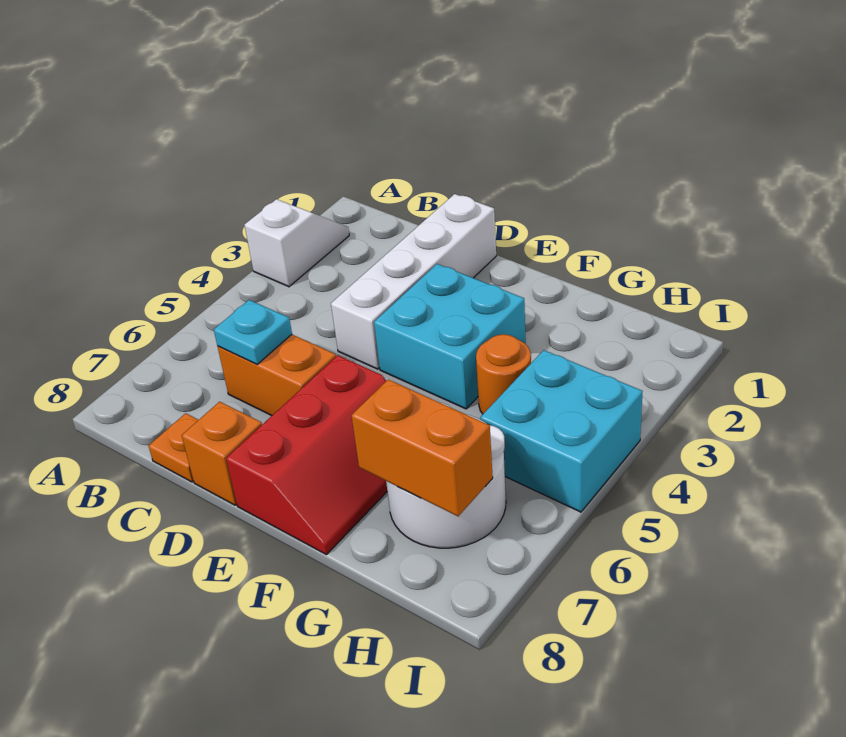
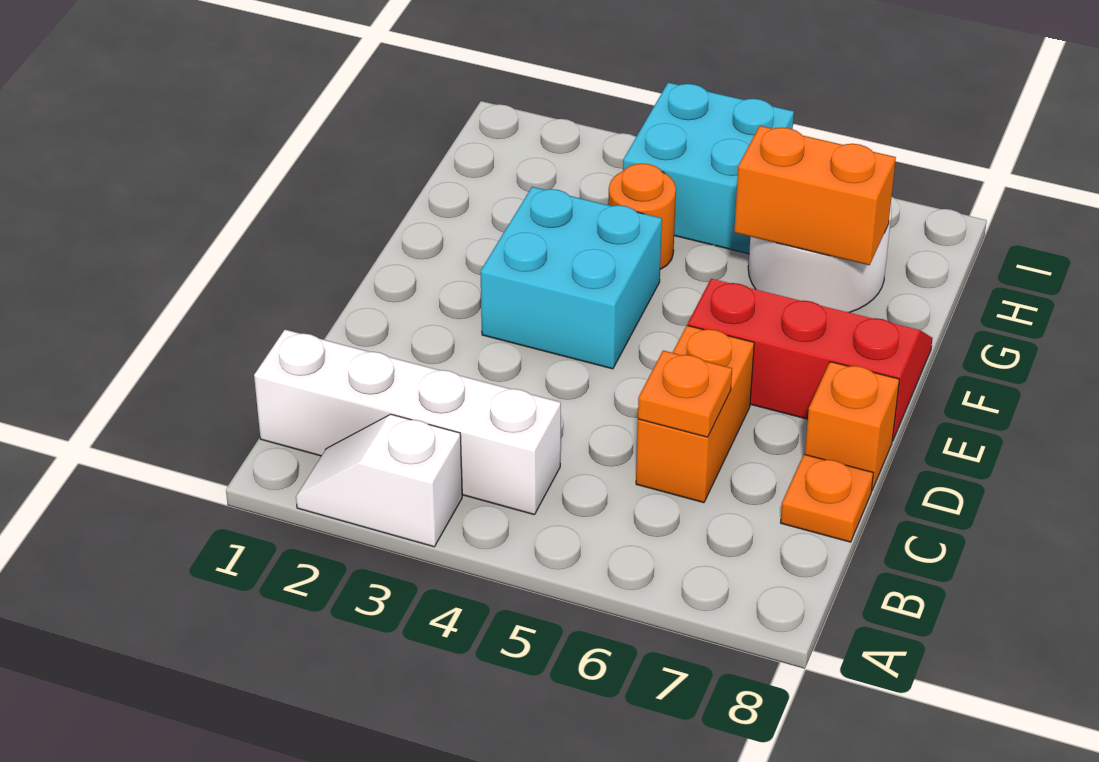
cyan plate C6 level 2 -> orange plate C6 level 2
white brick D1:D4 level 1 -> white brick B1:B4 level 1
orange brick G7:H7 level 2 -> orange brick G6:G7 level 2

